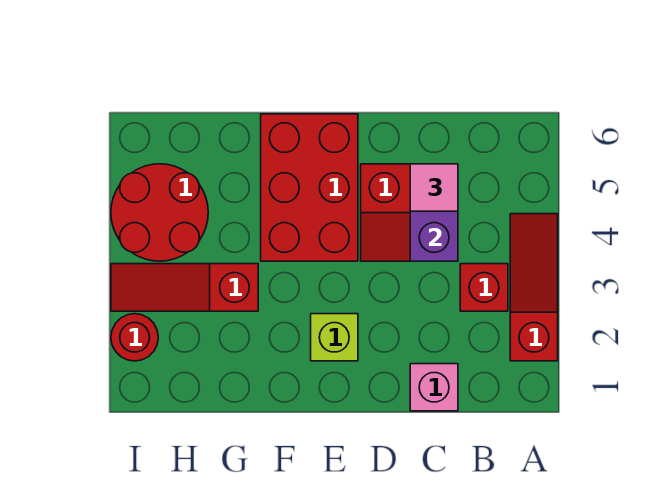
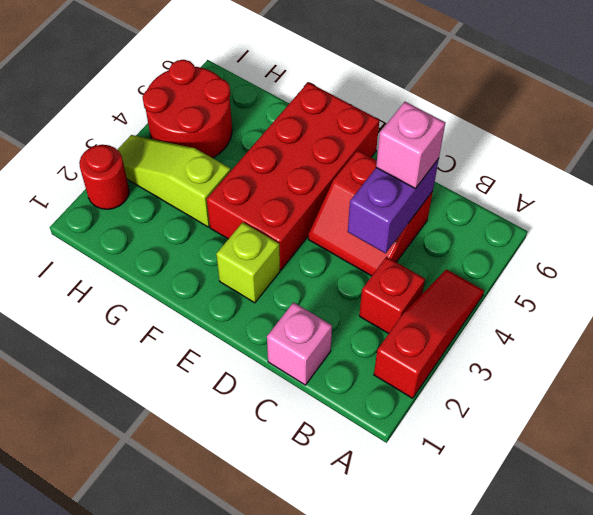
pink tile C5 level 3 -> pink brick C5 level 3
red brick E4:F6 level 1 -> red brick E3:F6 level 1
red slope G3:I3 level 1 top G -> lime slope G3:I3 level 1 top G

